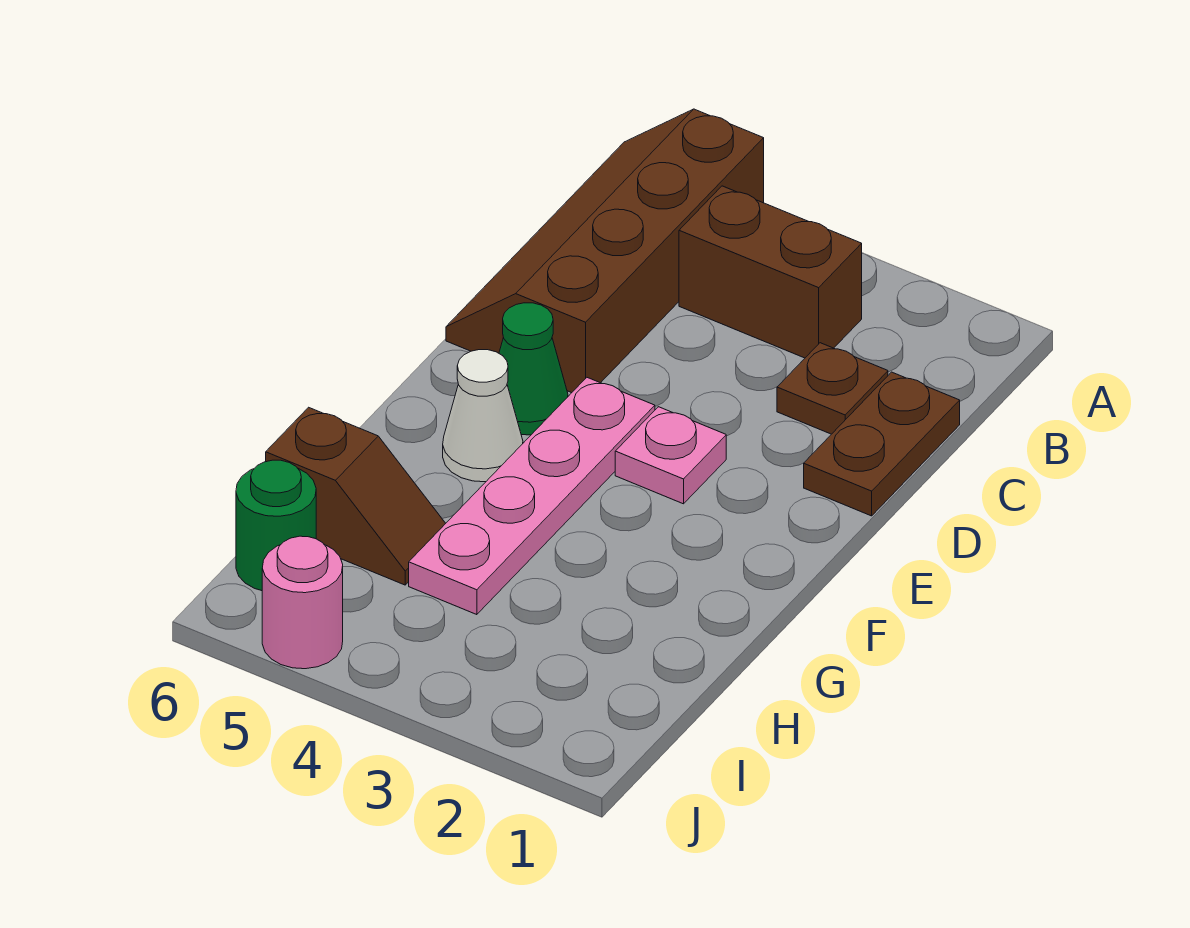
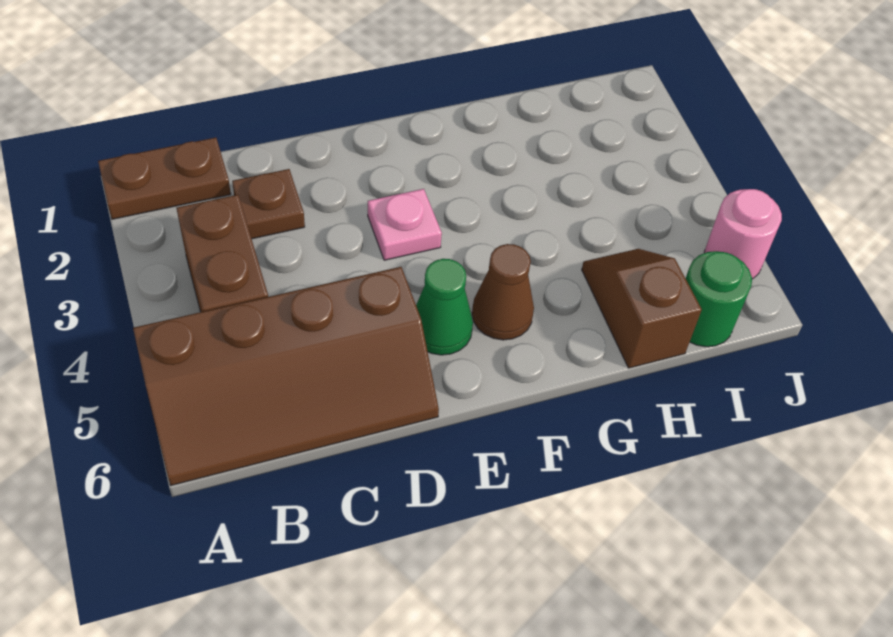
brown plate C1:D1 level 1 -> brown plate A1:B1 level 1
pink plate E4:H4 level 1 -> none
white cone F5 level 1 -> brown cone F5 level 1

